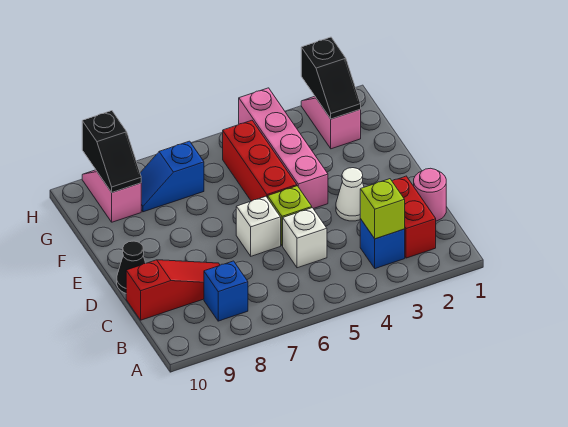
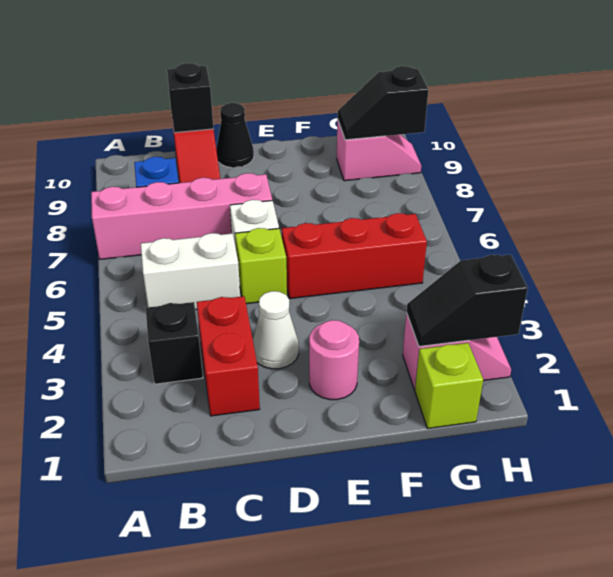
red brick B2:C2 level 1 -> red brick C2:C3 level 1
blue brick B3 level 1 -> black brick B3 level 1
lime brick B3 level 2 -> lime brick G1 level 1
pink round brick C1 level 1 -> pink round brick E2 level 1
white brick C5 level 1 -> white brick B5:C5 level 1
none -> black brick C10 level 2
pink brick E4:H4 level 1 -> pink brick A7:D7 level 1
blue slope G7:G8 level 1 top 7 -> none

